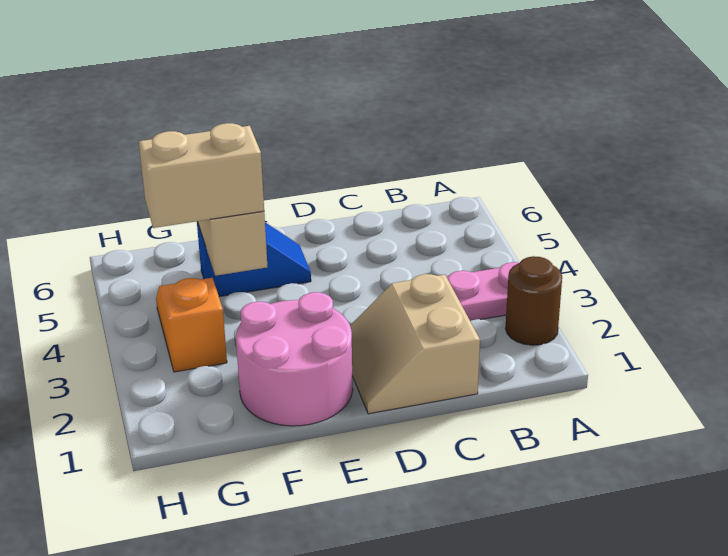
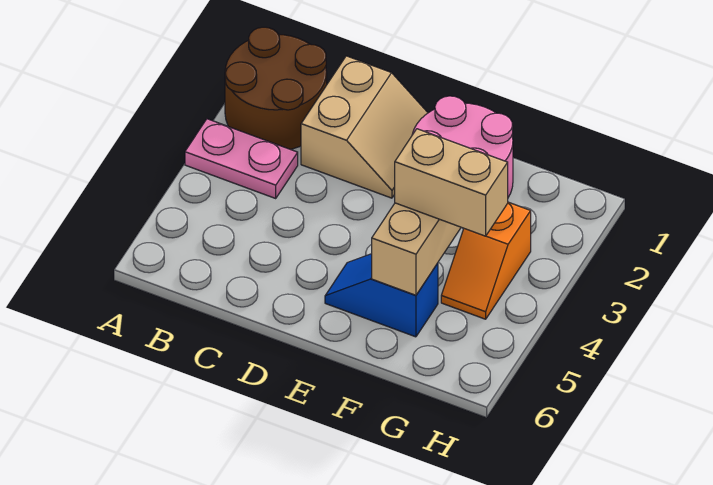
brown round brick A2 level 1 -> brown round brick A1:B2 level 1

